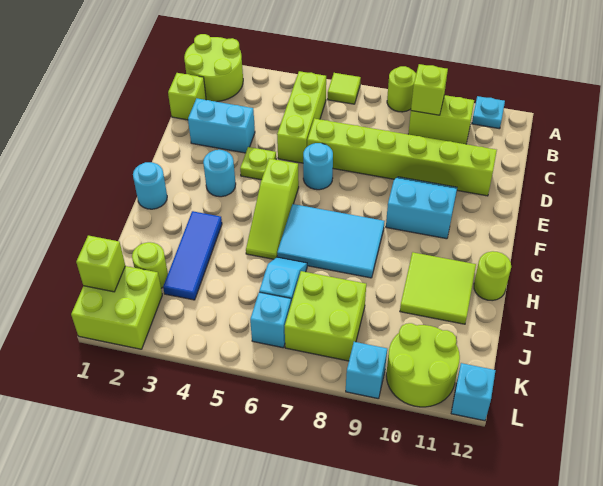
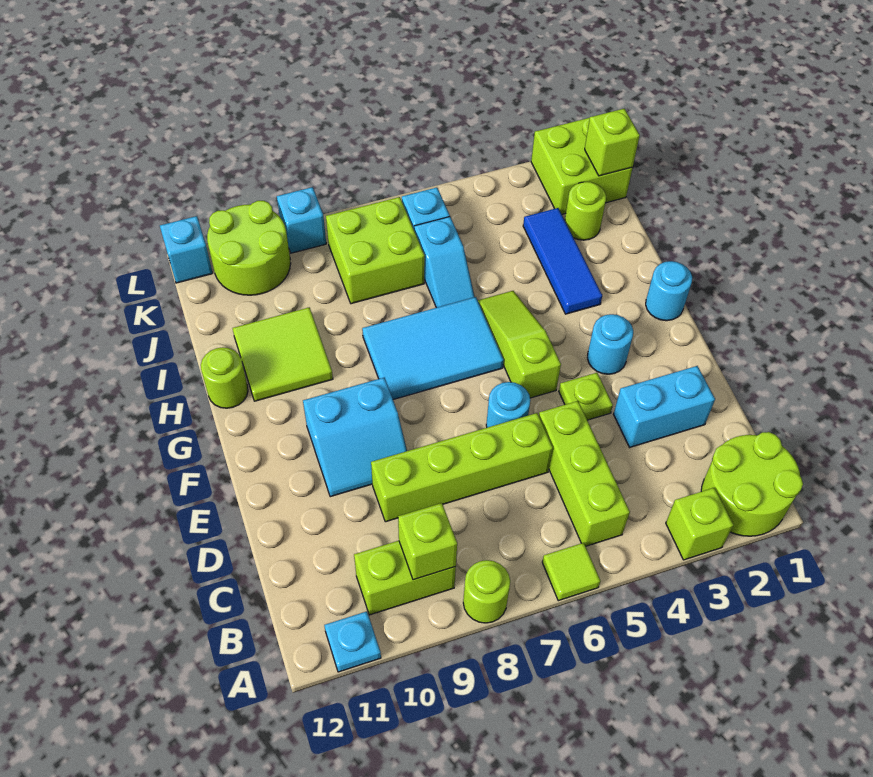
lime brick C1 level 1 -> lime brick A3 level 1
lime brick D6:D11 level 1 -> lime brick D6:D9 level 1

